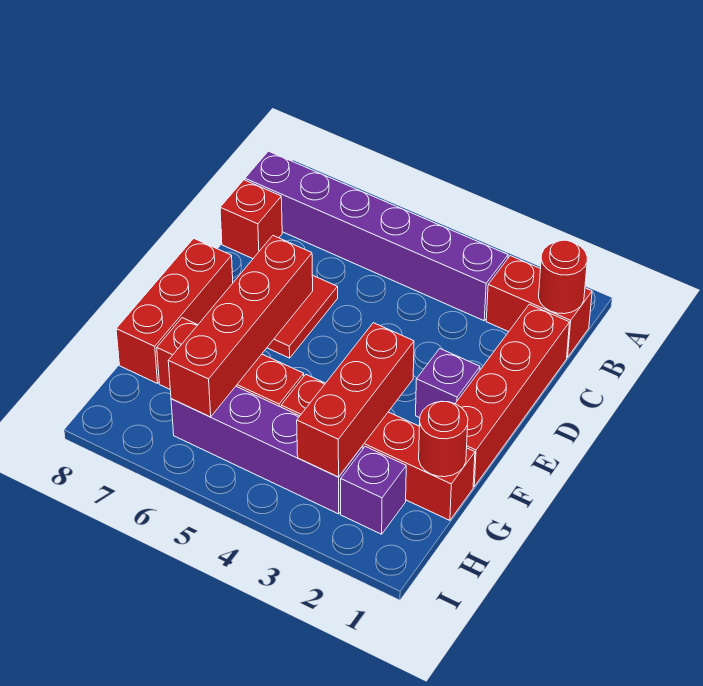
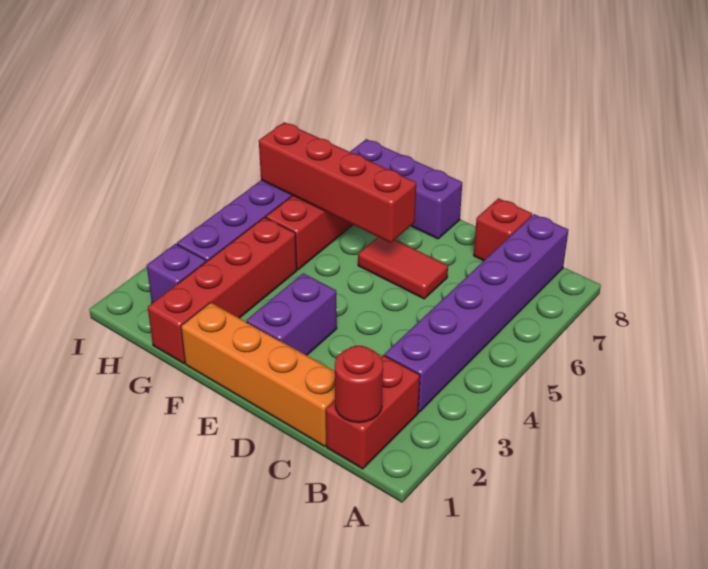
red brick C1:F1 level 1 -> orange brick C1:F1 level 1
purple brick E2 level 1 -> purple brick E2:E3 level 1
red brick E8:G8 level 1 -> purple brick E8:G8 level 1
red brick F3:H3 level 2 -> none
red round brick G1 level 2 -> none

